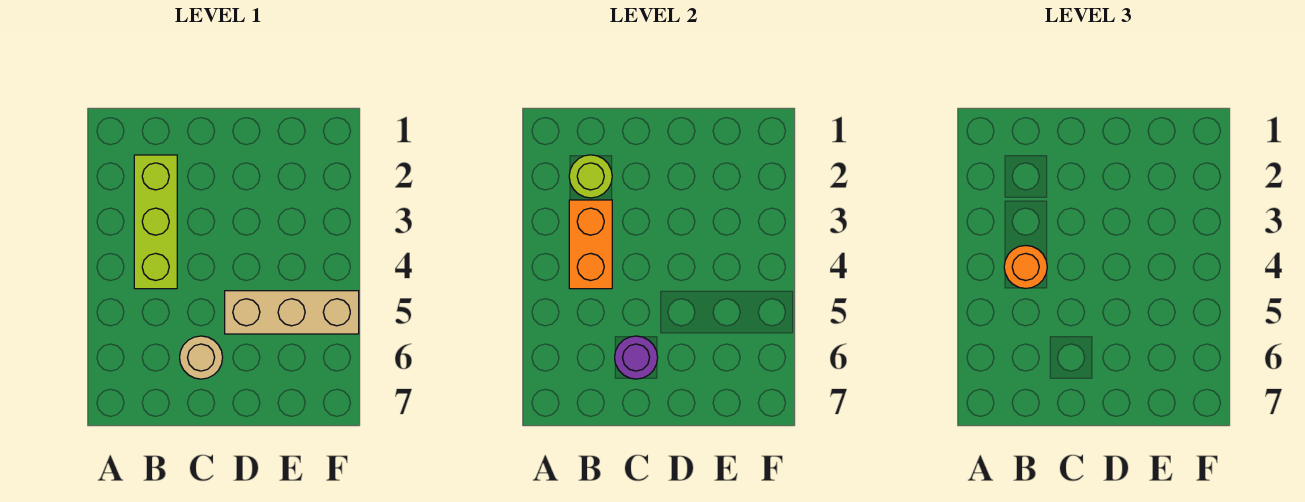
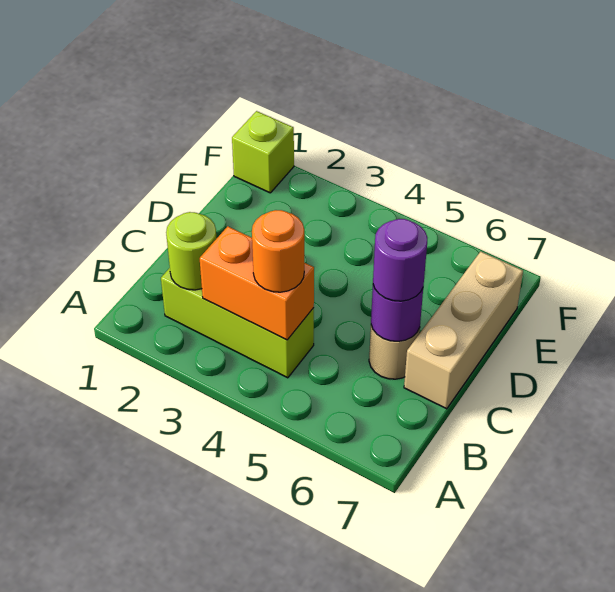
none -> purple round brick C6 level 3
tan brick D5:F5 level 1 -> tan brick C7:E7 level 1
none -> lime brick F1 level 1

